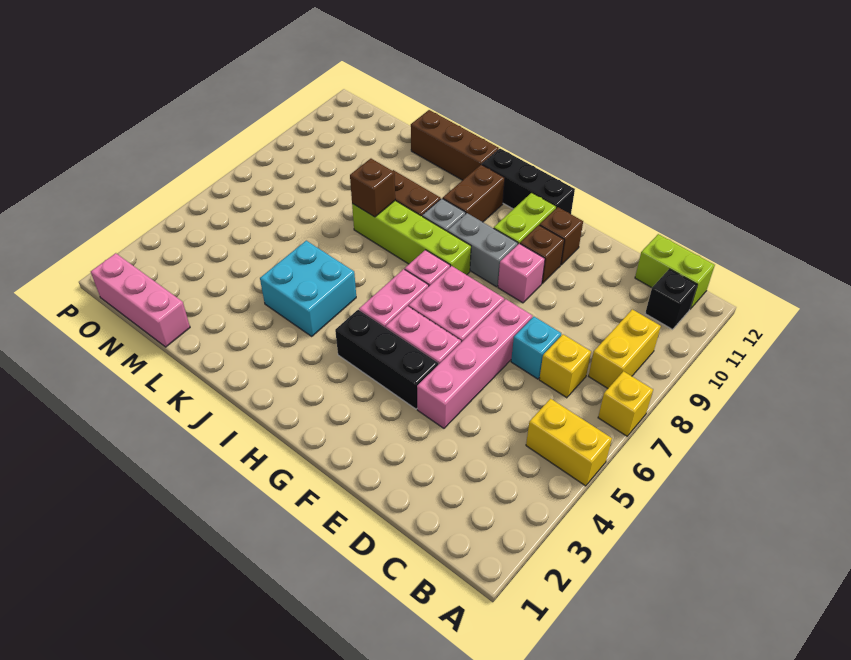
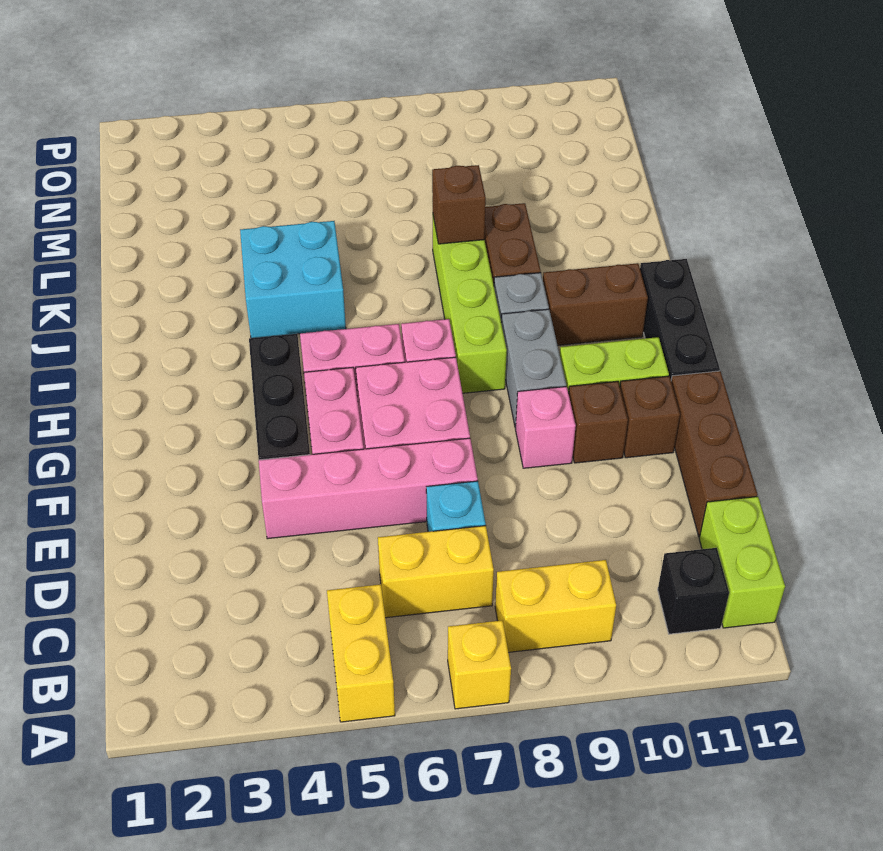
yellow brick C7 level 1 -> yellow brick C6:C7 level 1
brown brick J12:L12 level 1 -> brown brick D12:F12 level 1
pink brick M1:O1 level 1 -> none

